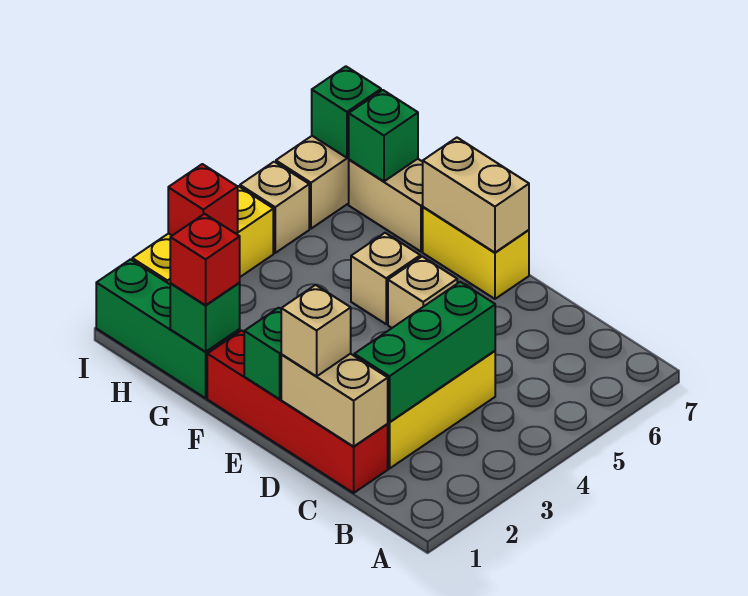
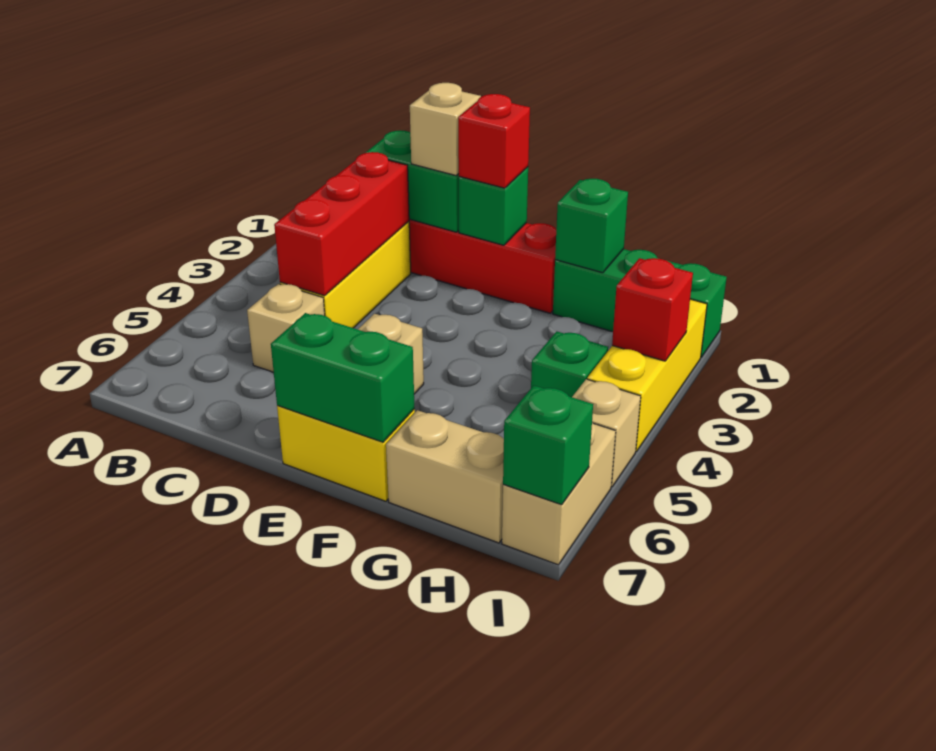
tan brick C1:D1 level 2 -> green brick C1:D1 level 2
green brick C2:C4 level 2 -> red brick C2:C4 level 2
tan brick E7:F7 level 2 -> green brick E7:F7 level 2
tan brick F5 level 1 -> tan brick C5 level 1
red brick G1 level 3 -> red brick E1 level 3
green brick H7 level 2 -> green brick H4 level 1

